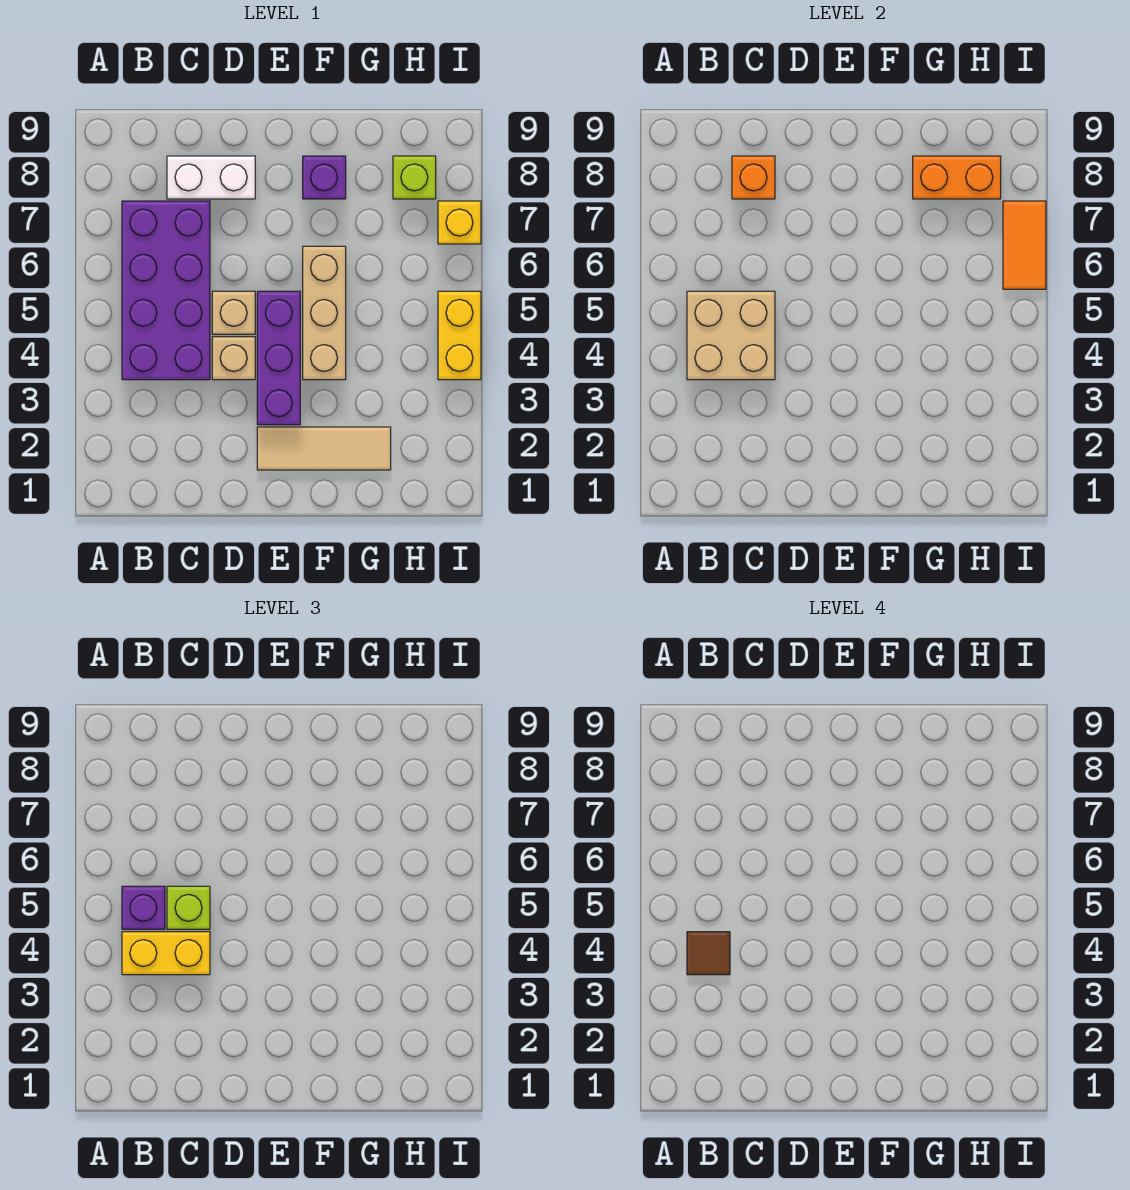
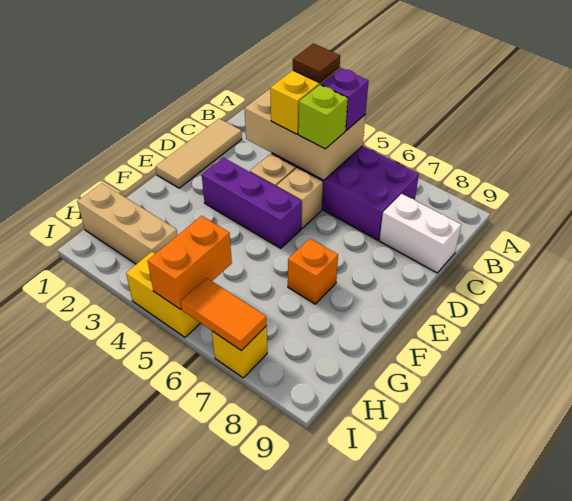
tan brick B4:C5 level 2 -> tan brick B3:C5 level 2
white brick C8:D8 level 1 -> white brick C8:C9 level 1
orange brick C8 level 2 -> orange brick F7 level 1
tan tile E2:G2 level 1 -> tan tile C1:E1 level 1
tan brick F4:F6 level 1 -> tan brick H1:H3 level 1
purple brick F8 level 1 -> none
orange brick G8:H8 level 2 -> orange brick H5:I5 level 2
lime brick H8 level 1 -> none

